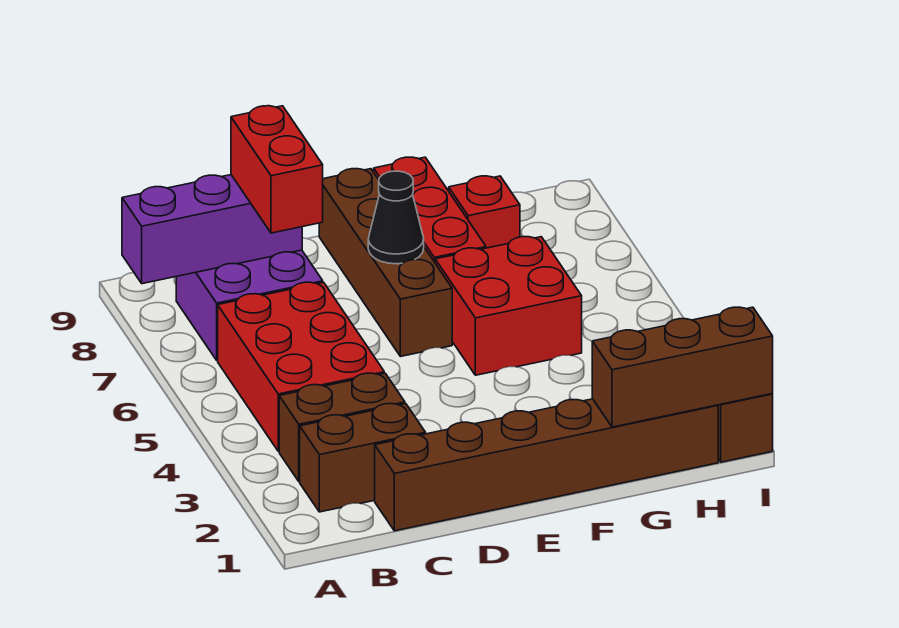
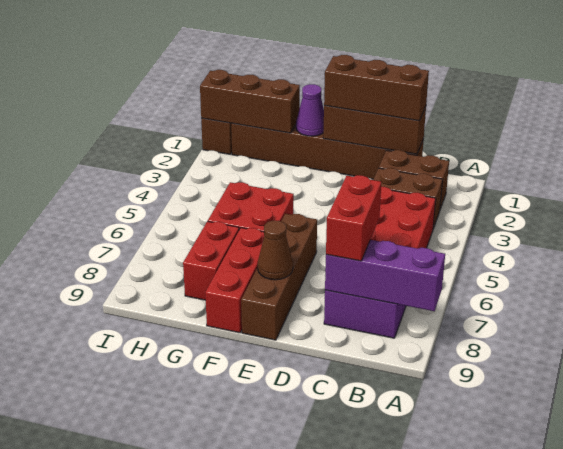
none -> brown brick C1:E1 level 2
none -> brown brick C1:E1 level 3
black cone E7 level 2 -> none
none -> brown cone E8 level 2
none -> purple cone F1 level 2
red brick G8 level 1 -> red brick G7:G8 level 1

